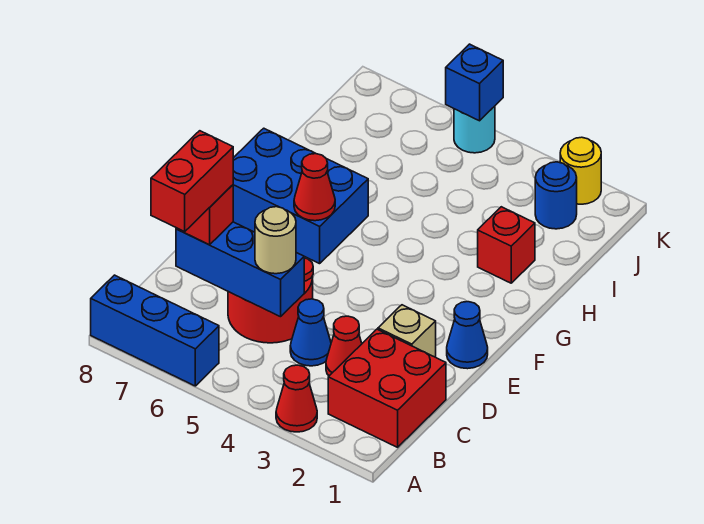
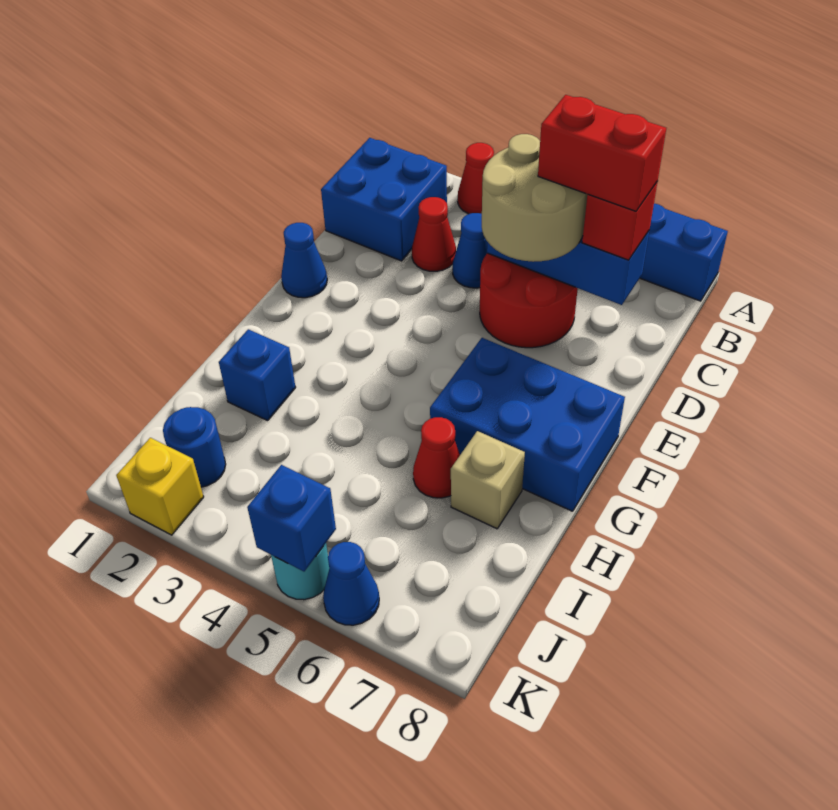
red brick B1:C2 level 1 -> blue brick B1:C2 level 1
red brick B7:C7 level 4 -> red brick C6:C7 level 4
tan round brick C5 level 3 -> tan round brick C5:D6 level 3
tan brick D2 level 1 -> tan brick H7 level 1
red cone F6 level 2 -> red cone H6 level 1
red brick H2 level 1 -> blue brick H2 level 1
yellow round brick K2 level 1 -> yellow brick K2 level 1
none -> blue cone K6 level 1

